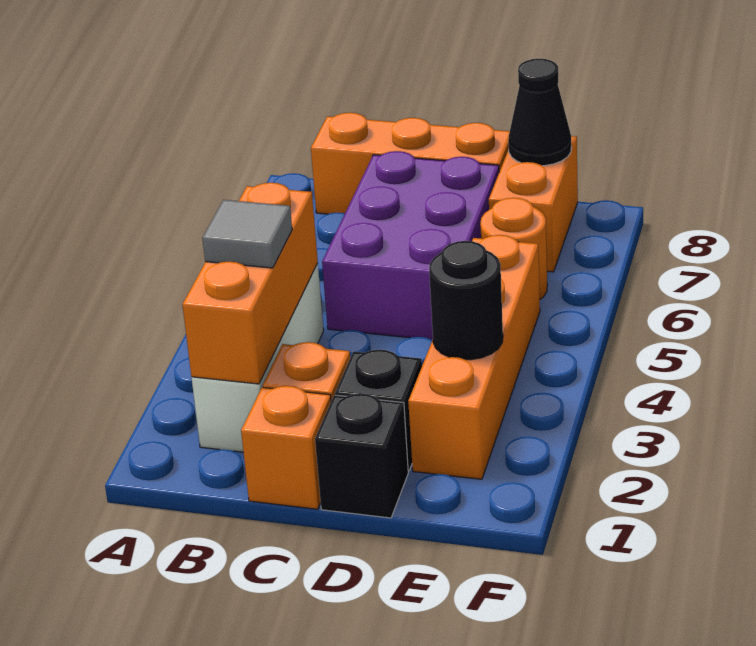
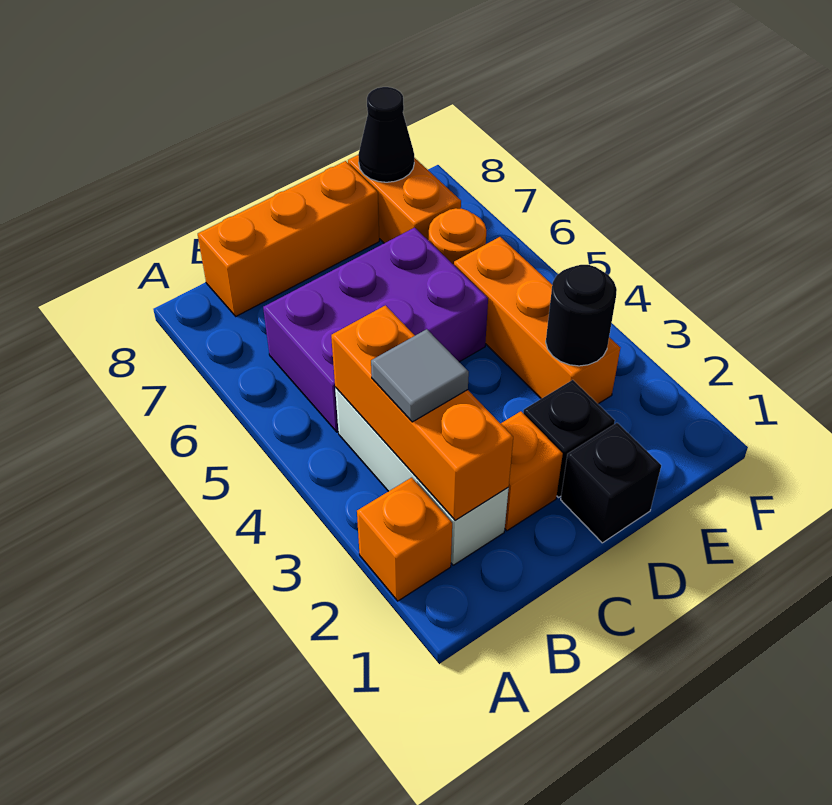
orange brick C1 level 1 -> orange brick A2 level 1
purple brick C5:D7 level 1 -> purple brick B5:D6 level 1
orange brick E2:E5 level 1 -> orange brick E3:E5 level 1

